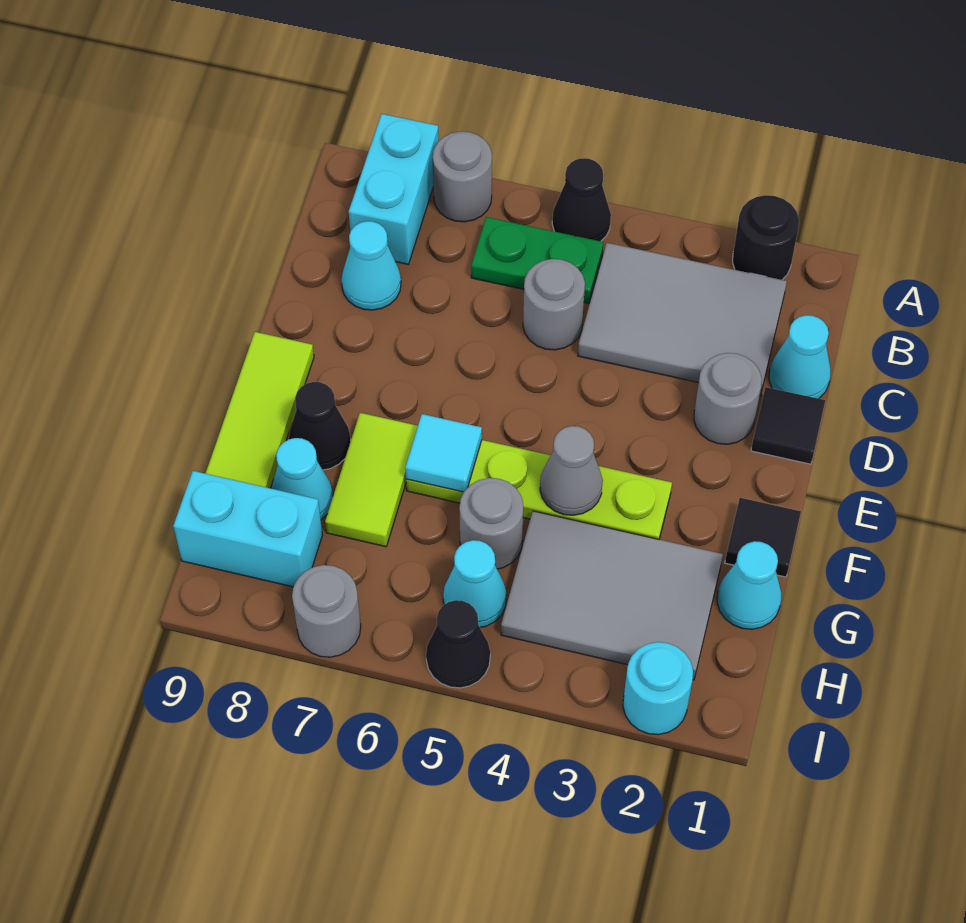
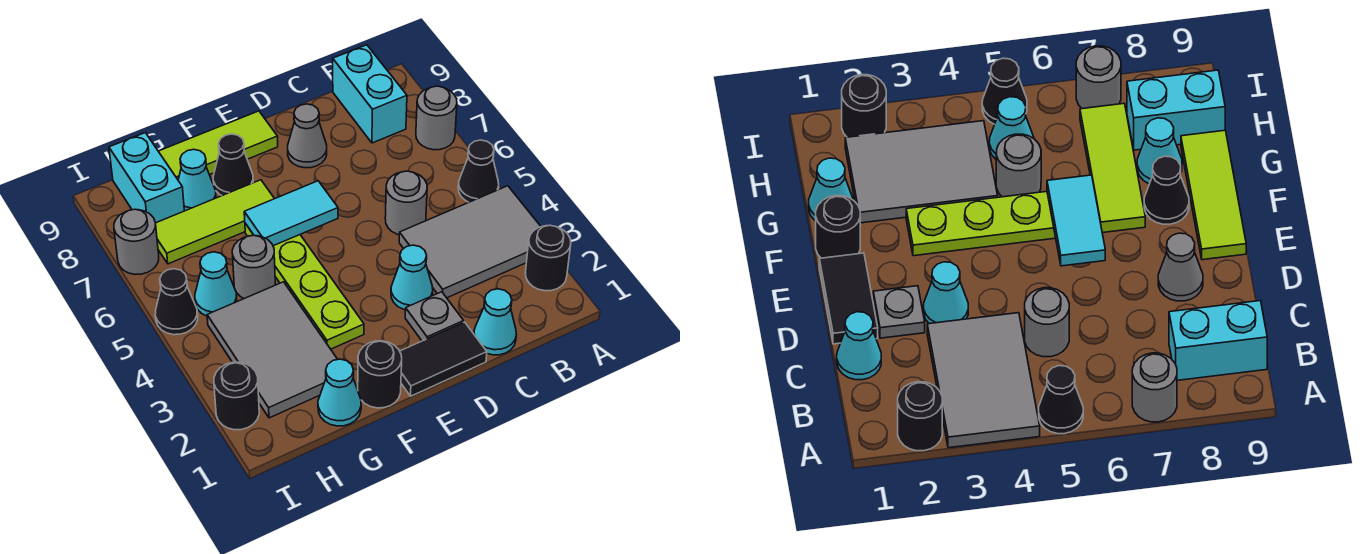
cyan brick A8:B8 level 1 -> cyan brick B8:B9 level 1
grey tile B2:C4 level 1 -> grey tile A3:C4 level 1
green plate B5:B6 level 1 -> none
cyan cone C8 level 1 -> cyan cone D3 level 1
black tile D1 level 1 -> black tile D1:E1 level 1
grey round brick D2 level 1 -> grey plate D2 level 1
black tile F1 level 1 -> black round brick F1 level 1
grey cone F4 level 2 -> grey cone D8 level 1
cyan tile F6 level 2 -> cyan tile E6:F6 level 2
lime tile F7:G7 level 1 -> lime tile F7:H7 level 1
cyan round brick I2 level 1 -> black round brick I2 level 1

